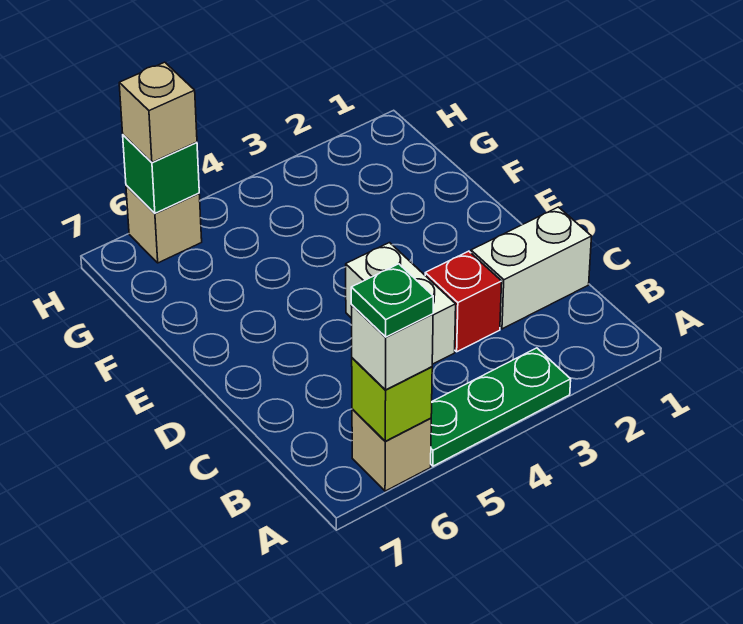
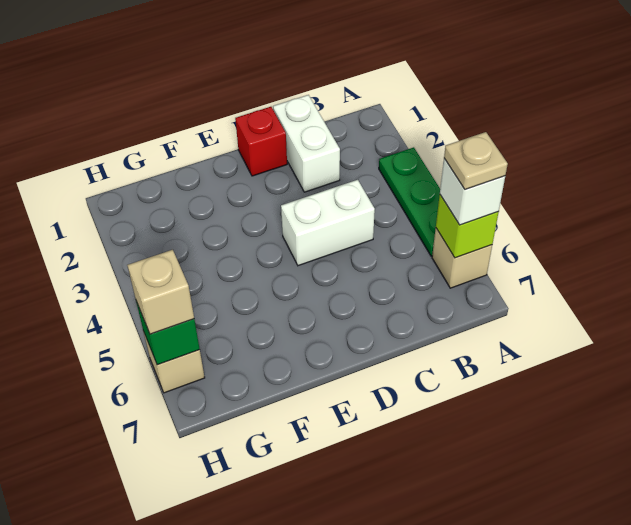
green plate A6 level 4 -> tan plate A6 level 4
red brick C3 level 1 -> red brick D1 level 1

